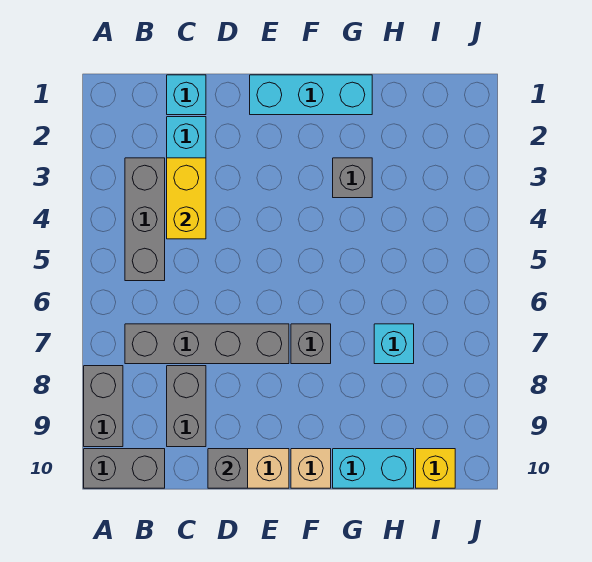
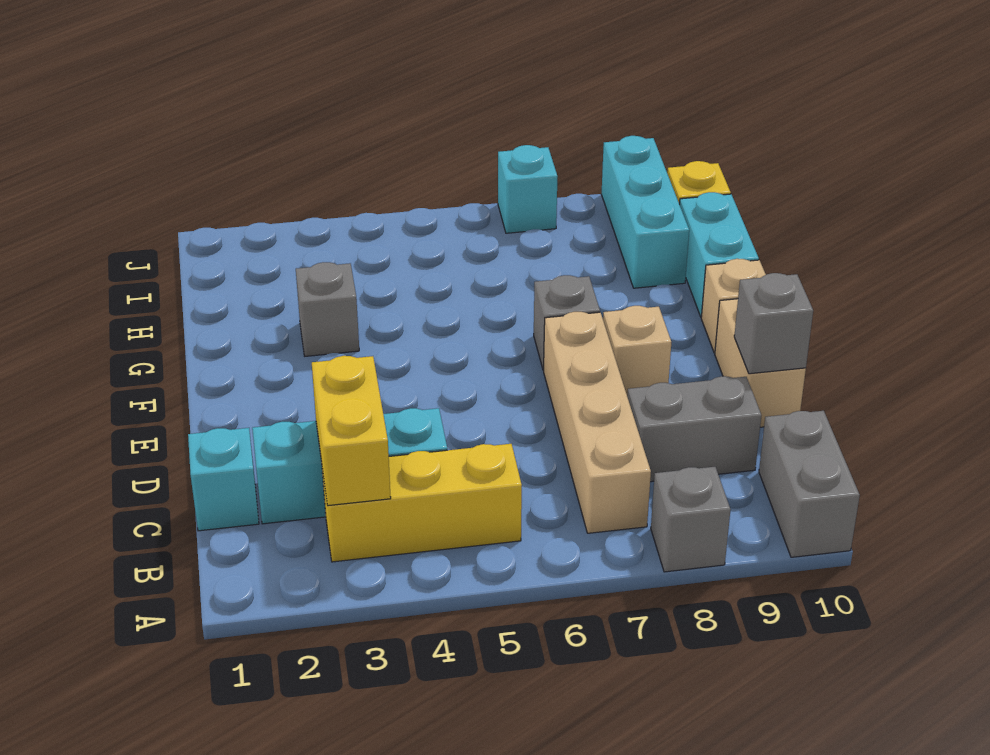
grey brick A8:A9 level 1 -> grey brick A8 level 1
grey brick B3:B5 level 1 -> yellow brick B3:B5 level 1
grey brick B7:E7 level 1 -> tan brick B7:E7 level 1
yellow brick C3:C4 level 2 -> yellow brick B3:C3 level 2
cyan brick E1:G1 level 1 -> cyan brick H9:J9 level 1
none -> tan brick E8 level 1
cyan brick H7 level 1 -> cyan brick J7 level 1

